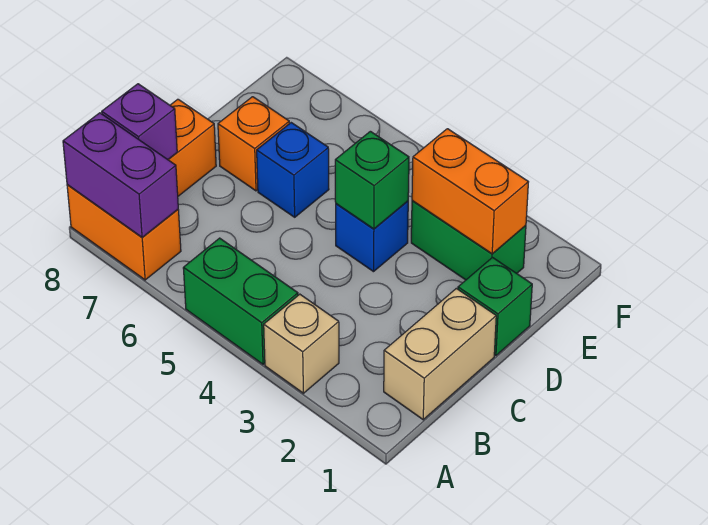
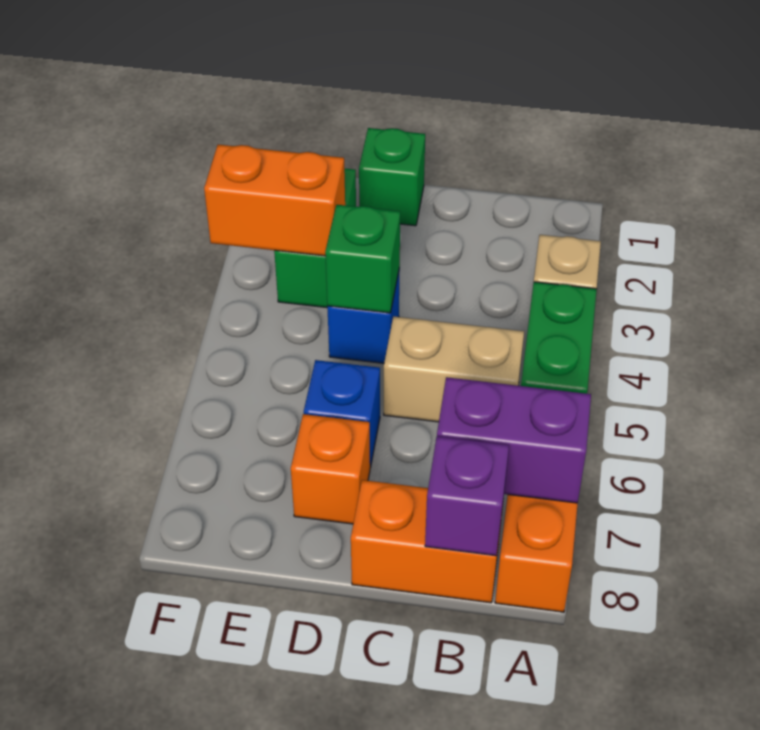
purple brick A7:A8 level 2 -> purple brick A7:B7 level 2
tan brick B1:C1 level 1 -> tan brick B5:C5 level 1
orange brick E2:E3 level 2 -> orange brick E3:F3 level 2

